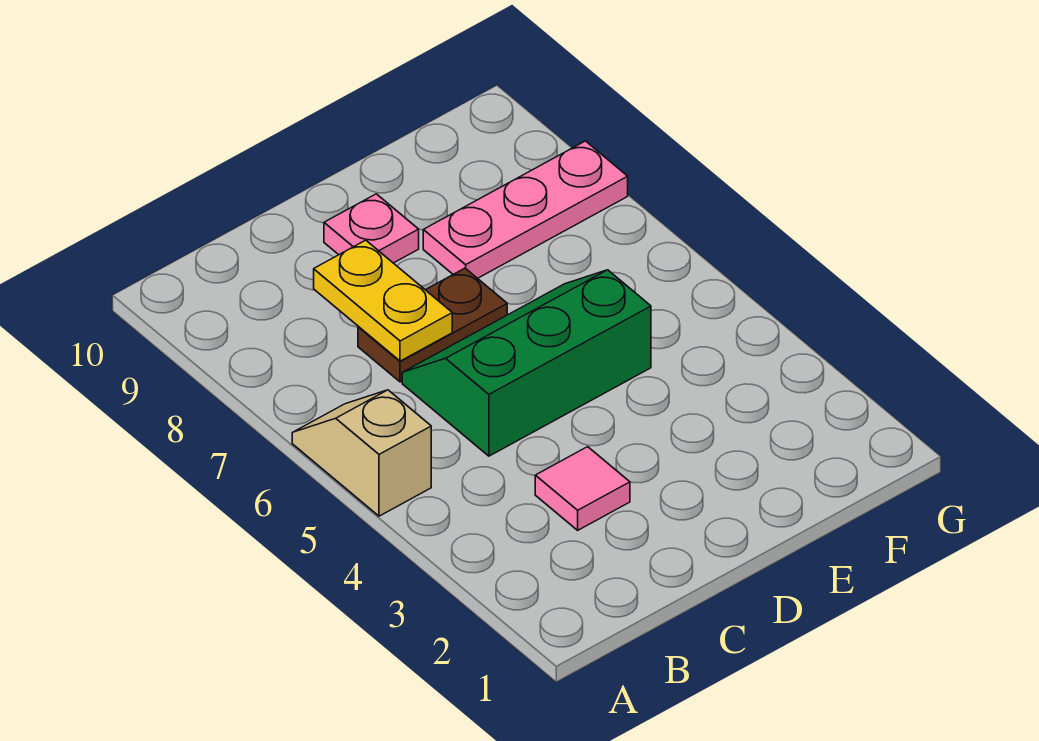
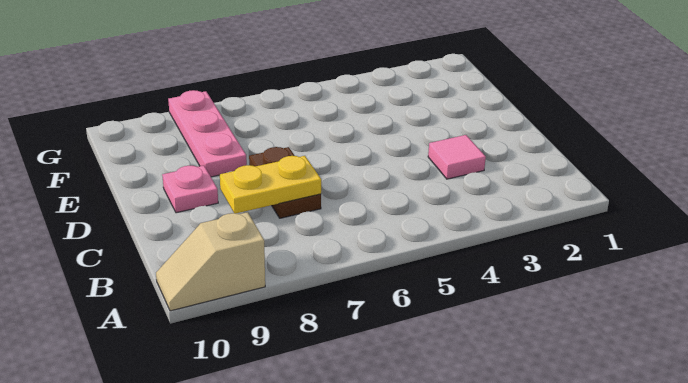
tan slope A5:A6 level 1 top 5 -> tan slope A9:A10 level 1 top 9
green slope C5:E6 level 1 top 5 -> none

